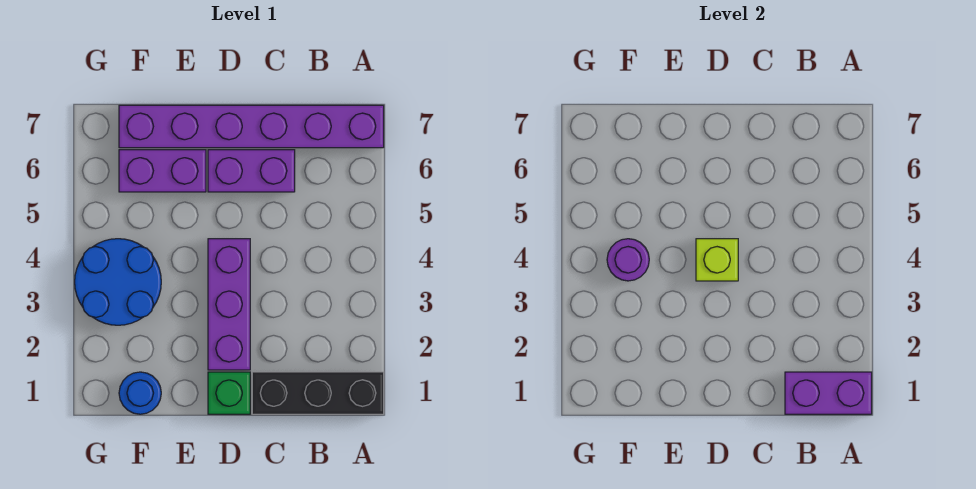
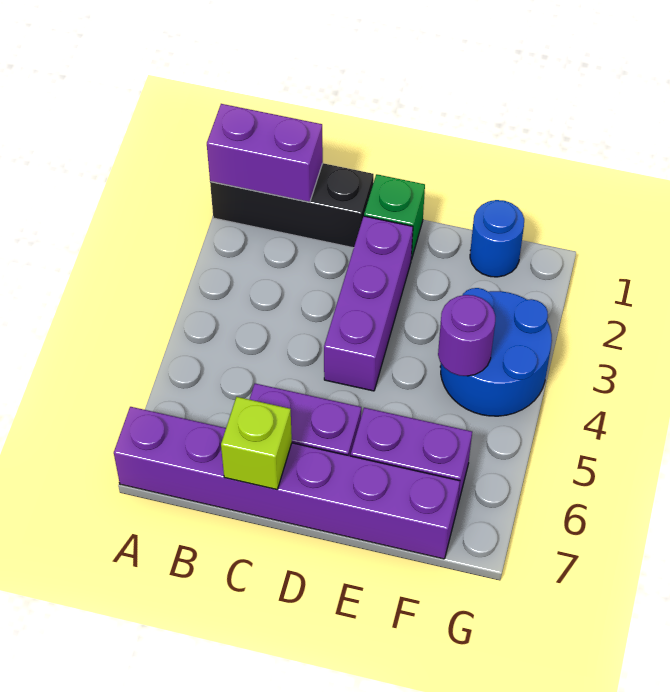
lime brick D4 level 2 -> lime brick C7 level 2

